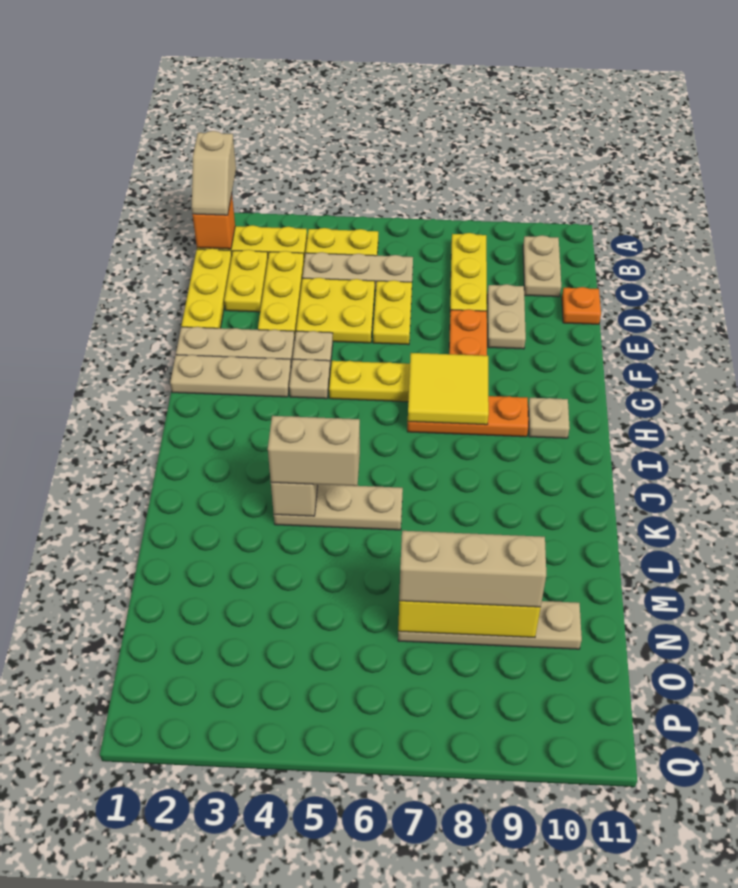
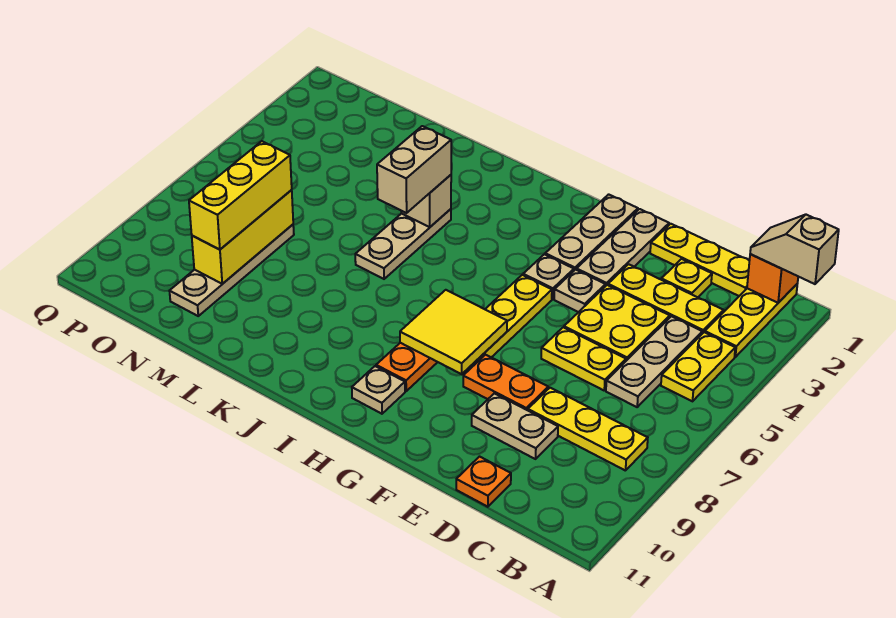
tan plate B10:C10 level 1 -> none
yellow plate C2:D2 level 1 -> yellow plate D2 level 1
tan brick N7:N9 level 3 -> yellow brick N7:N9 level 3

